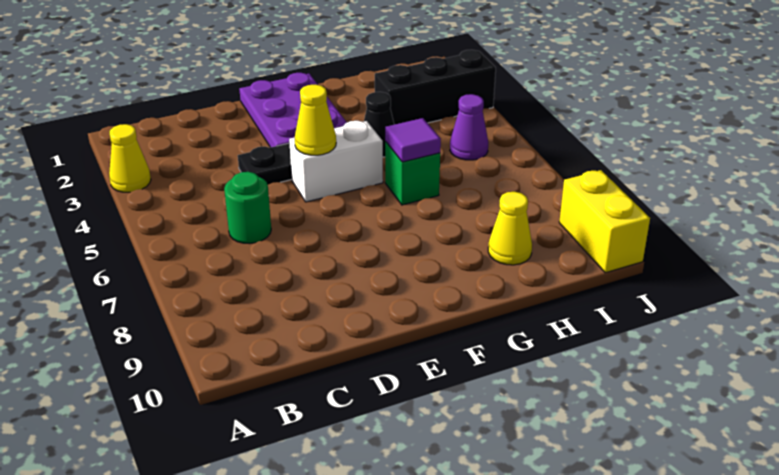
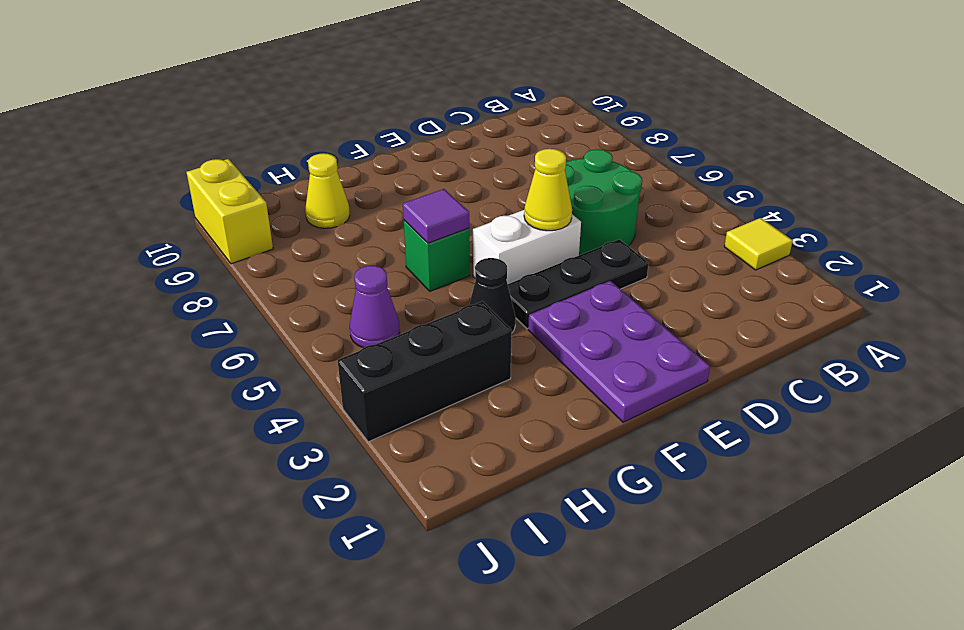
yellow cone A3 level 1 -> yellow tile A3 level 1
green round brick C6 level 1 -> green round brick C5:D6 level 1

